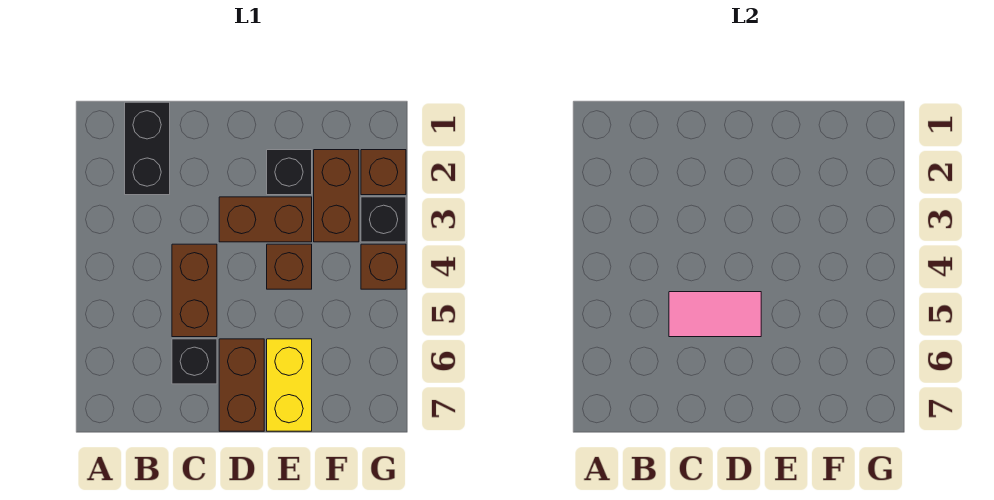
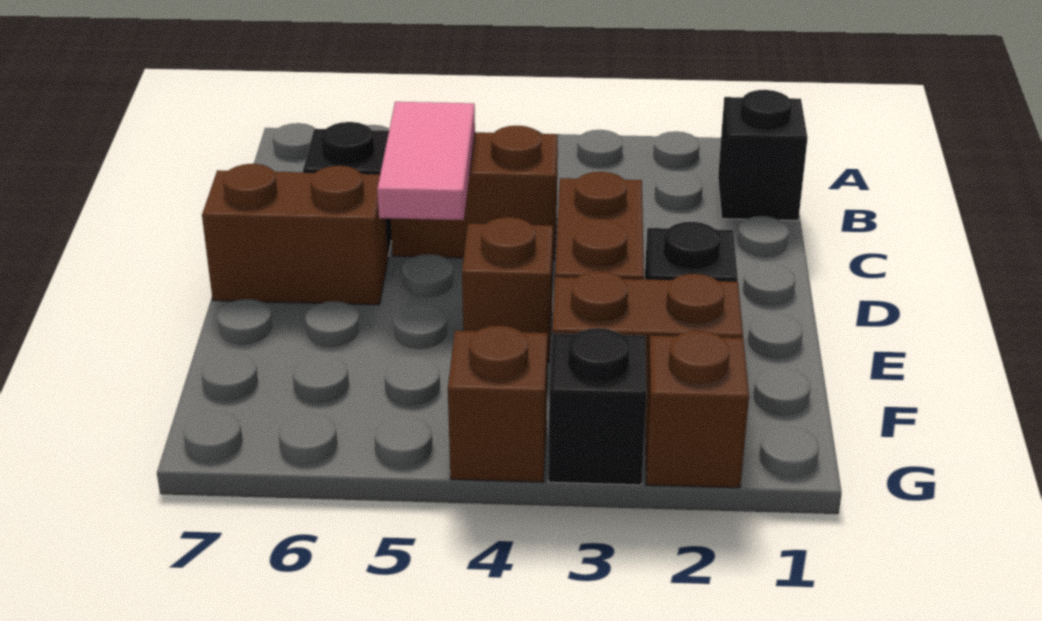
black brick B1:B2 level 1 -> black brick B1 level 1
yellow brick E6:E7 level 1 -> none

